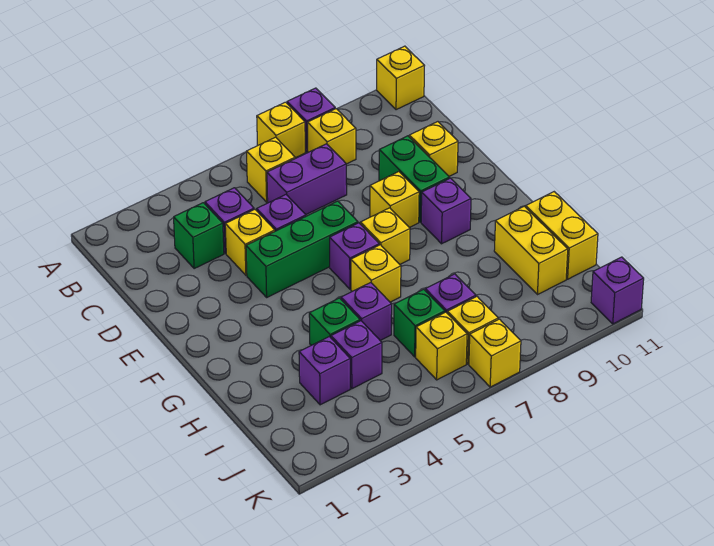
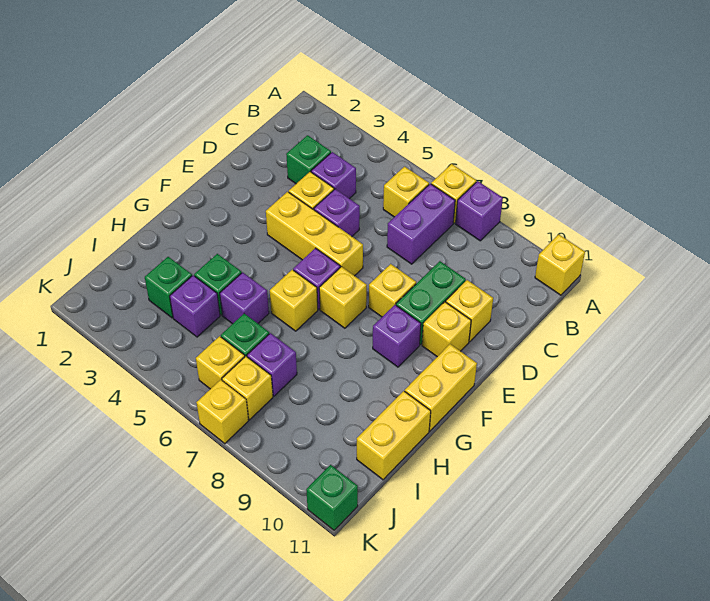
yellow brick B8 level 1 -> yellow brick E10 level 1
purple brick C6:C7 level 1 -> purple brick B7:C7 level 1
green brick E4:E6 level 1 -> yellow brick E4:E6 level 1
yellow brick H10:I10 level 1 -> yellow brick F11:G11 level 1
purple brick I3 level 1 -> green brick I3 level 1
purple brick K11 level 1 -> green brick K11 level 1

